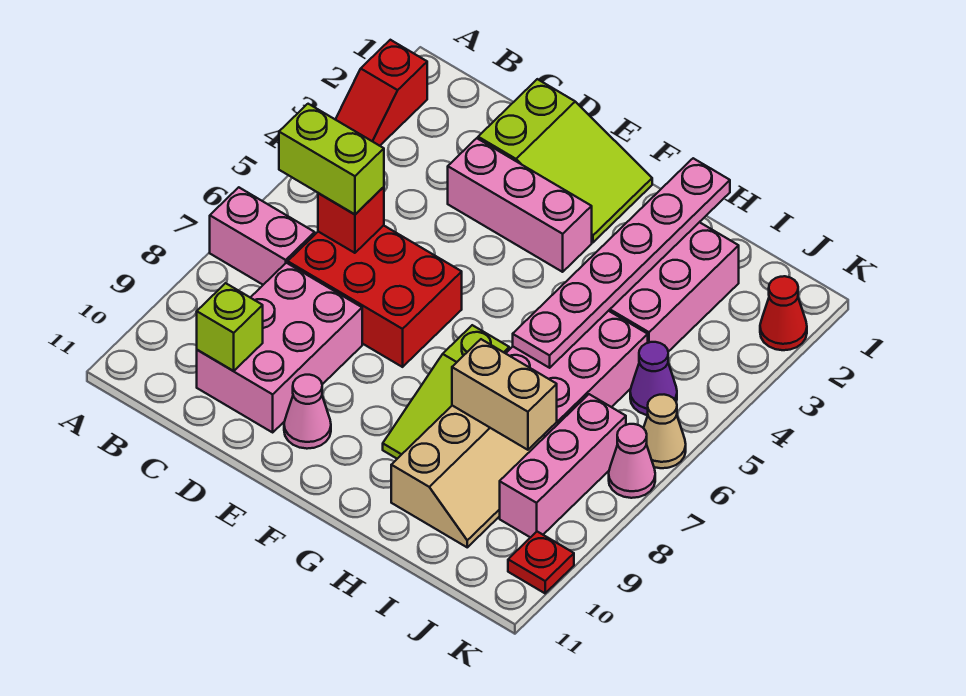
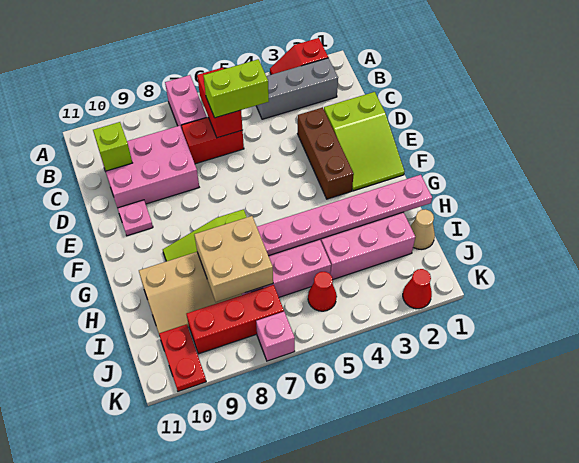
none -> grey brick B2:B4 level 1
lime brick B6:C6 level 3 -> lime brick C5:C6 level 3
red brick C6:E7 level 1 -> red brick C6:C7 level 1
red brick C6 level 2 -> red brick B6:C6 level 2
pink brick D3:F3 level 1 -> brown brick D3:F3 level 1
pink cone E10 level 1 -> pink plate E10 level 1
tan brick H8:I8 level 2 -> tan brick H7:I8 level 2
purple cone J5 level 1 -> red cone J5 level 1
pink brick J7:J9 level 1 -> red brick J7:J9 level 1
tan cone K6 level 1 -> tan cone I1 level 1
pink cone K7 level 1 -> pink brick K7 level 1
red plate K10 level 1 -> red plate J10:K10 level 1

